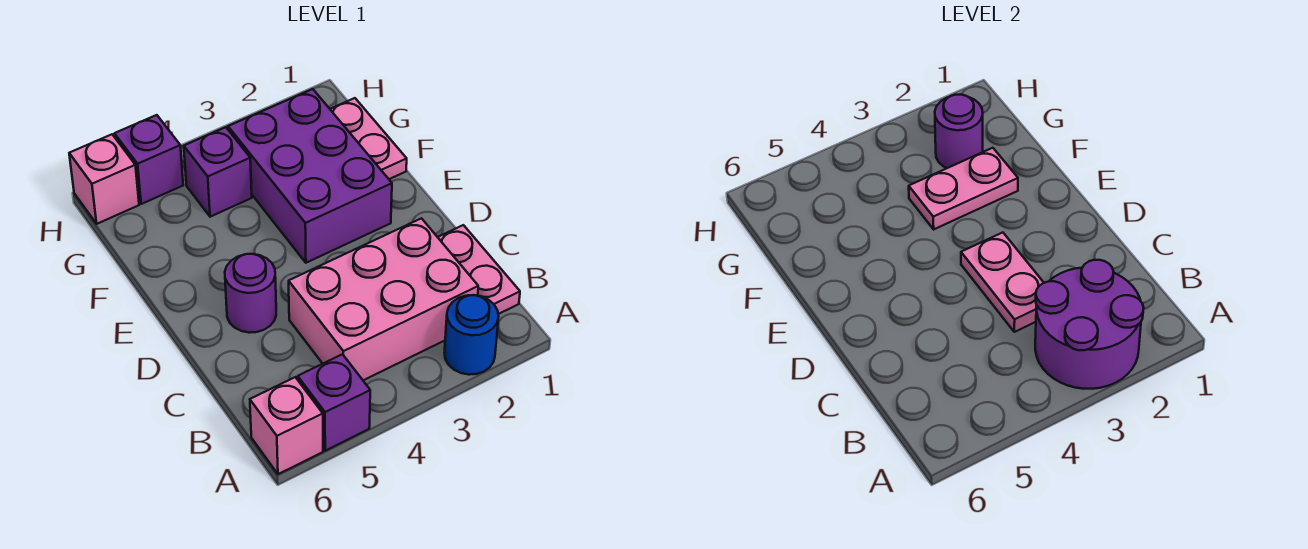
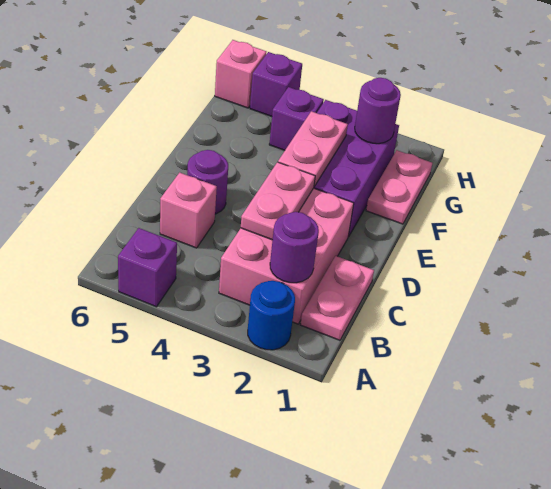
purple round brick A2:B3 level 2 -> purple round brick B2 level 2
pink brick A6 level 1 -> pink brick C5 level 1
pink brick B2:C4 level 1 -> pink brick B2:D3 level 1
pink plate F2:F3 level 2 -> pink plate E3:F3 level 2

